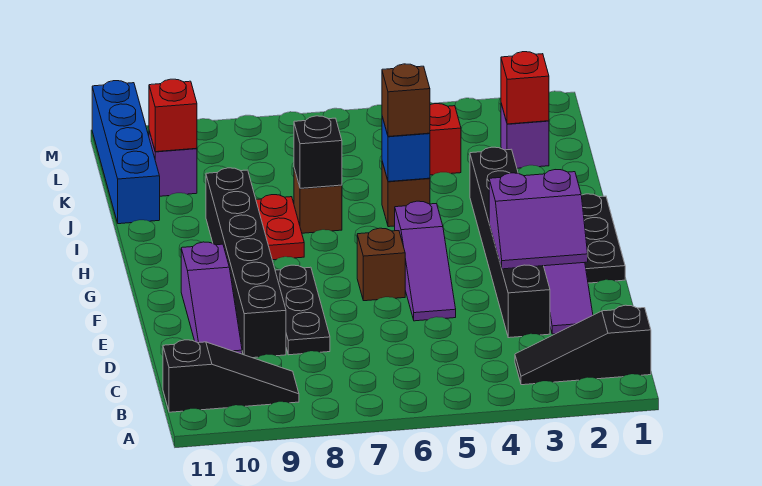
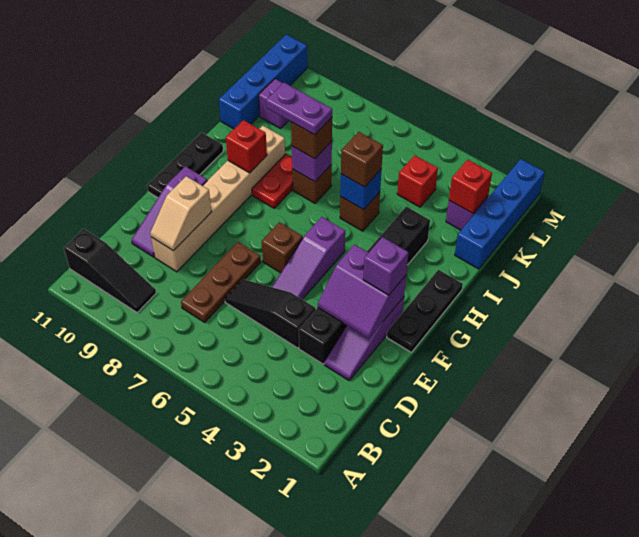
black slope B1:B3 level 1 top 1 -> black slope D4:D6 level 1 top 4
none -> brown plate C7:E7 level 1
black plate D8:F8 level 1 -> black plate F11:H11 level 1
black brick D9:I9 level 1 -> tan brick D9:I9 level 1
none -> tan slope D9:E9 level 2 top E
none -> purple brick F2 level 3
black brick I7 level 2 -> purple brick I7 level 2
none -> brown brick I7 level 3
none -> purple plate I7:I8 level 4
none -> blue brick J1:M1 level 1
red brick K10 level 2 -> red brick H9 level 2

